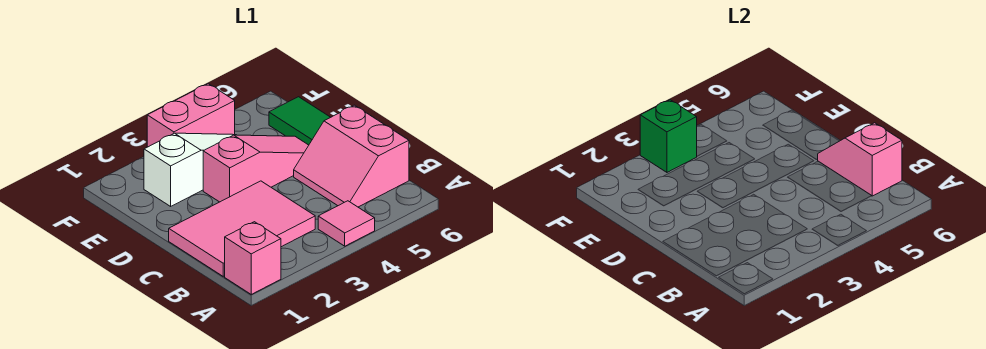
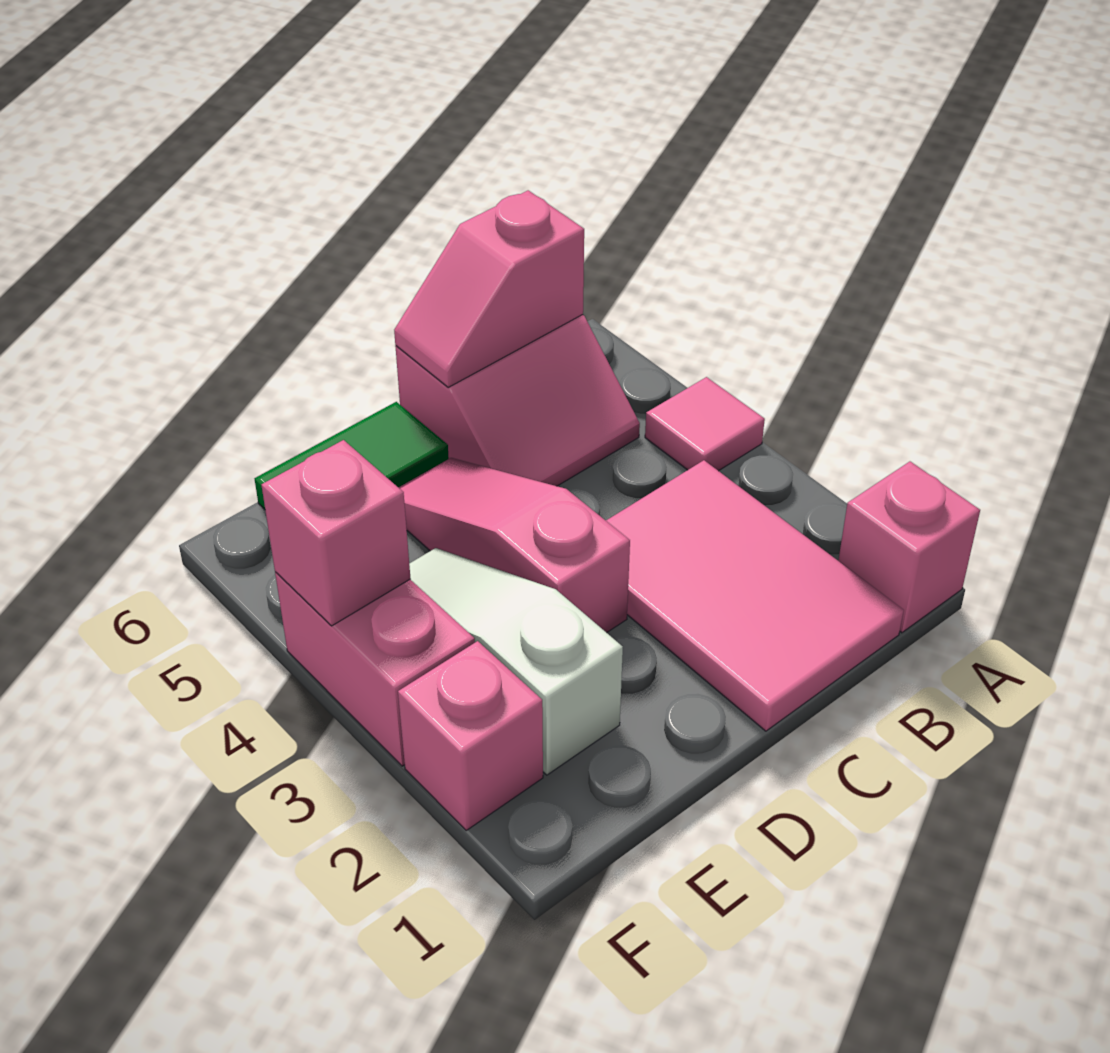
none -> pink brick F2 level 1
green brick F3 level 2 -> none
none -> pink brick F4 level 2

